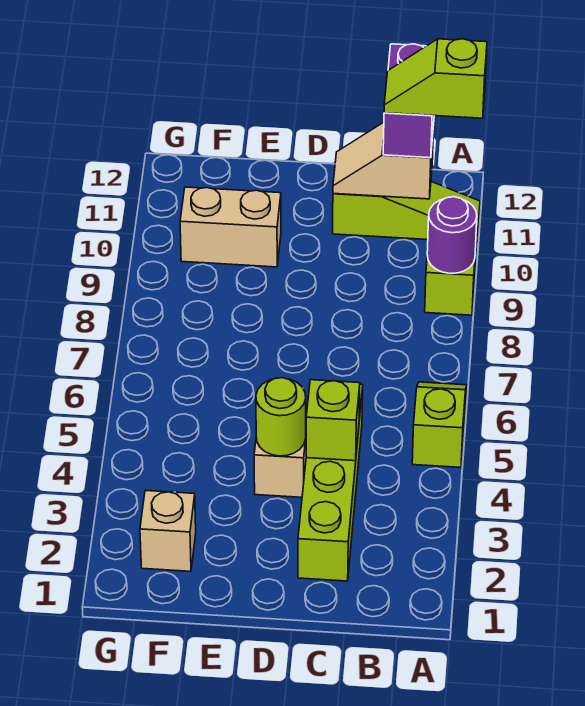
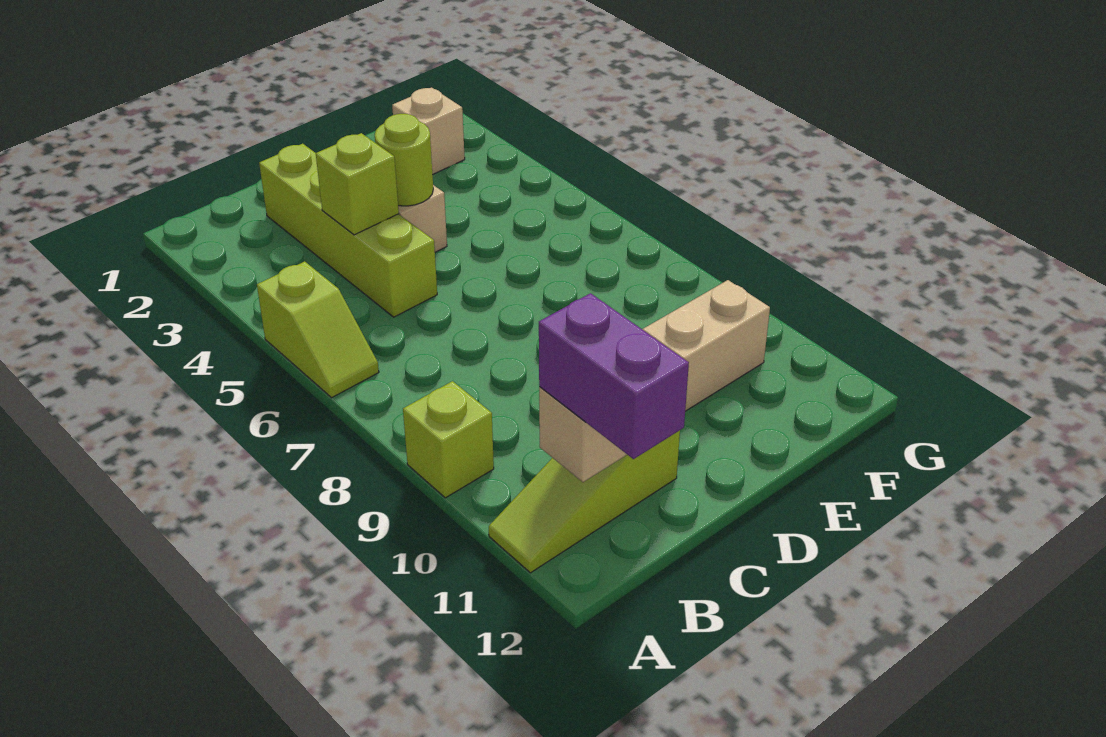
purple round brick A9 level 2 -> none
lime slope A11:B11 level 4 top A -> none

